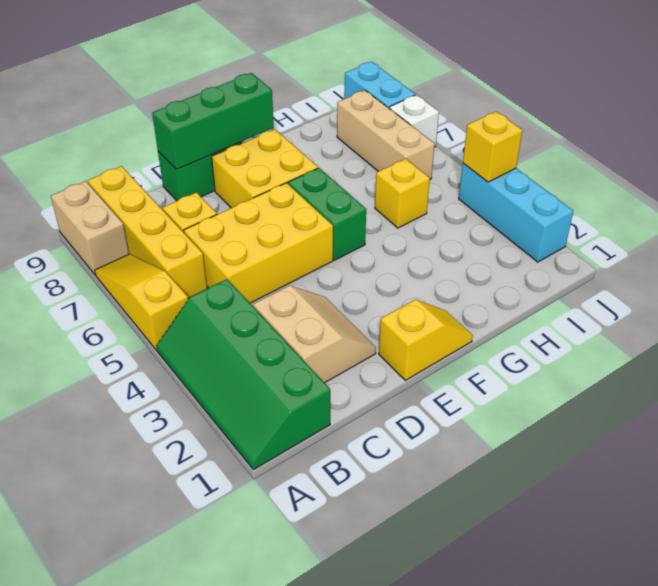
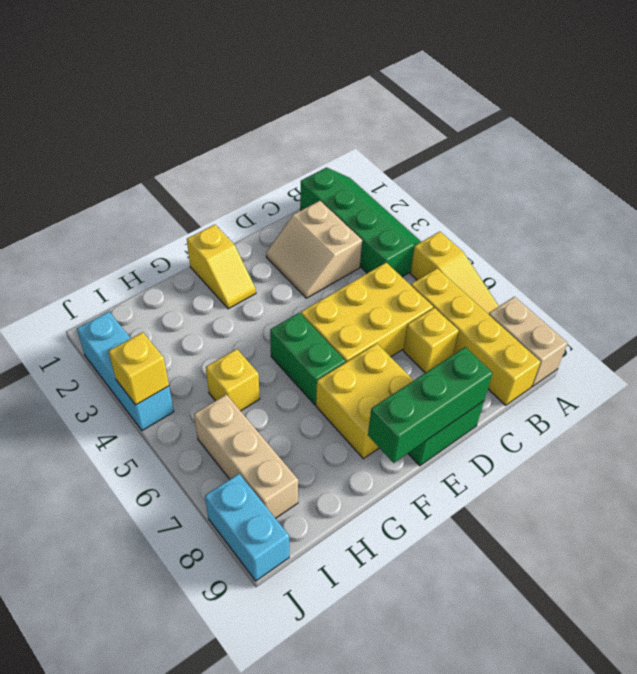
yellow slope E1:F1 level 1 top E -> yellow slope F1:F2 level 1 top 1
white brick J7 level 1 -> none

